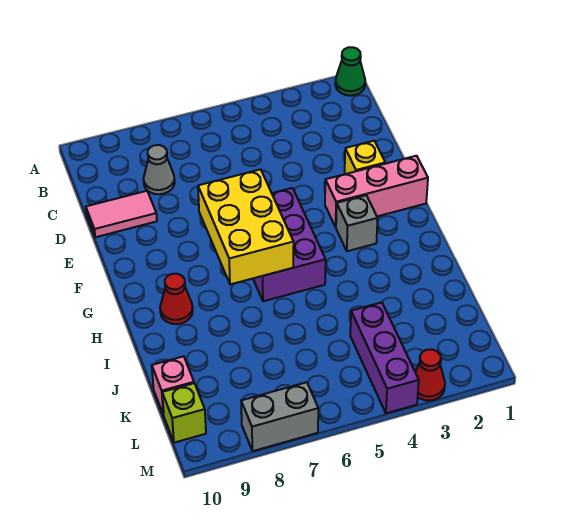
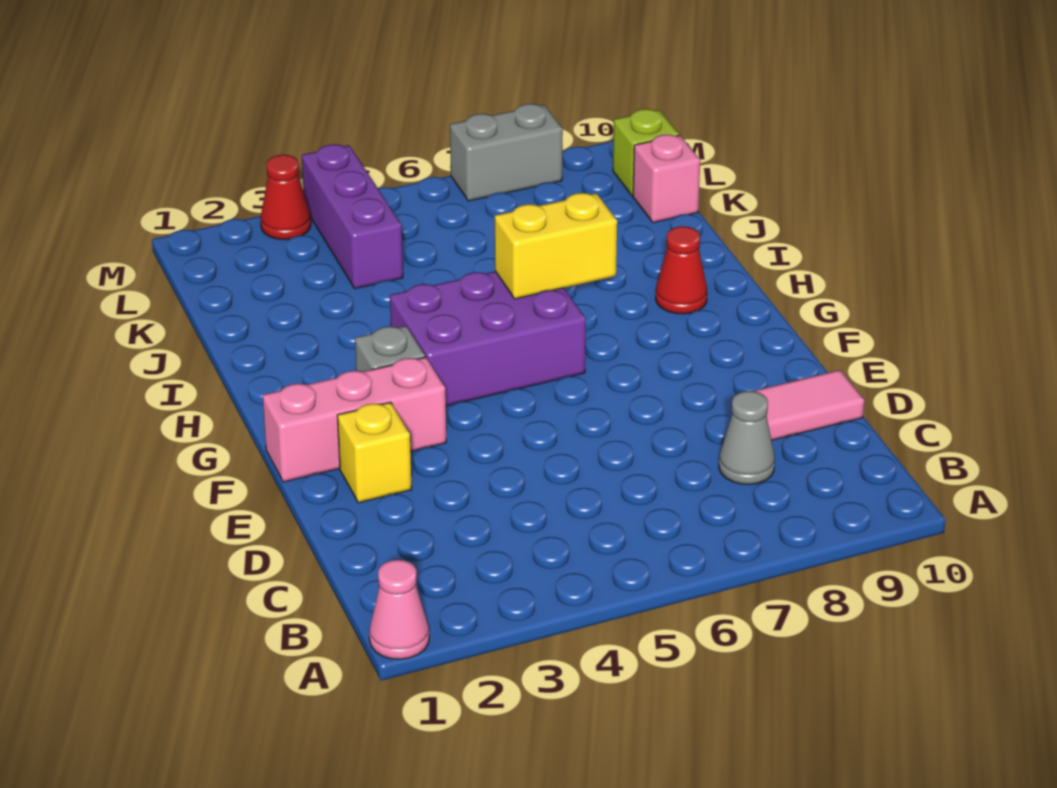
green cone A1 level 1 -> pink cone A1 level 1
purple brick F5:H6 level 1 -> purple brick G4:H6 level 1
yellow brick F6:H7 level 2 -> yellow brick H6:H7 level 2

